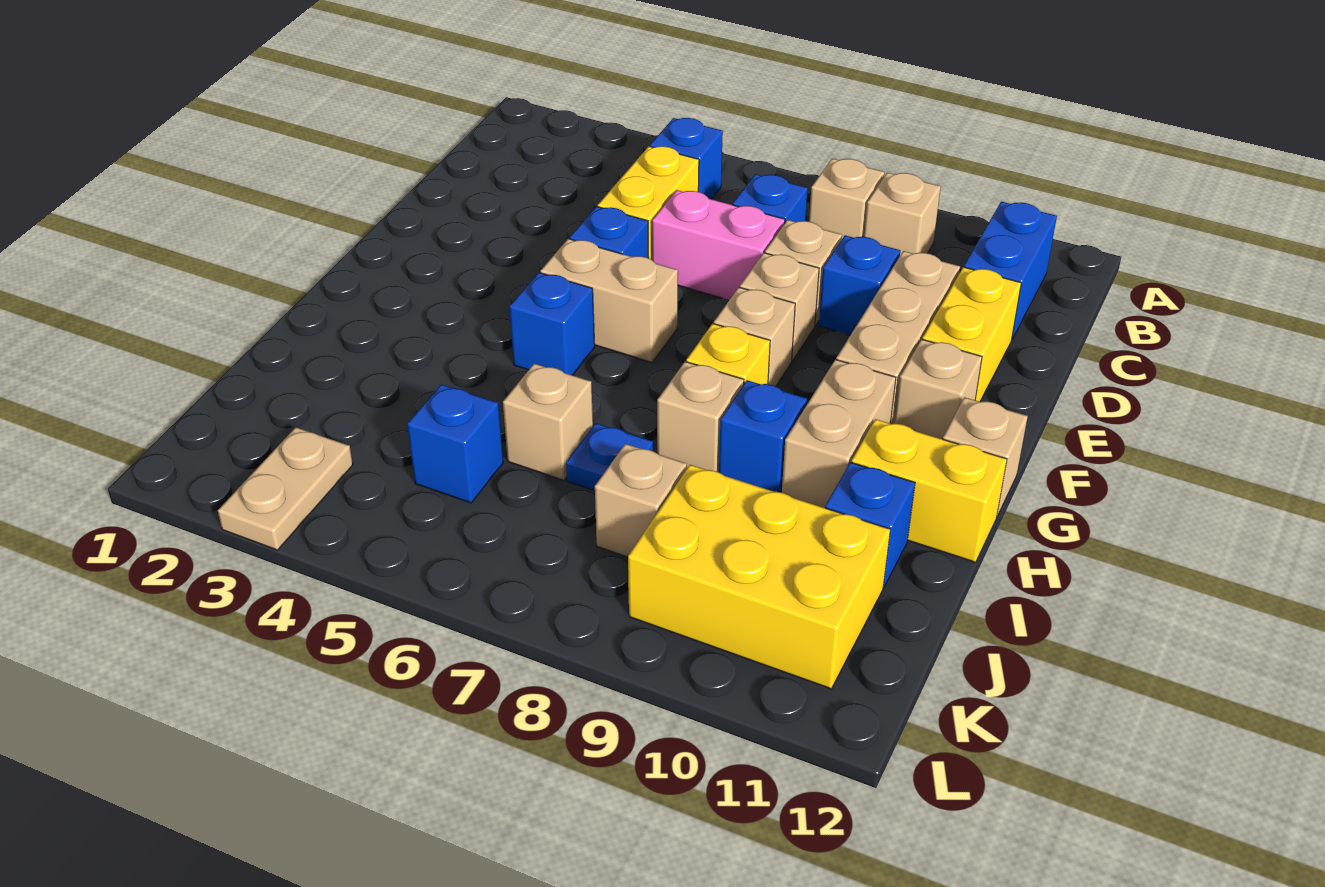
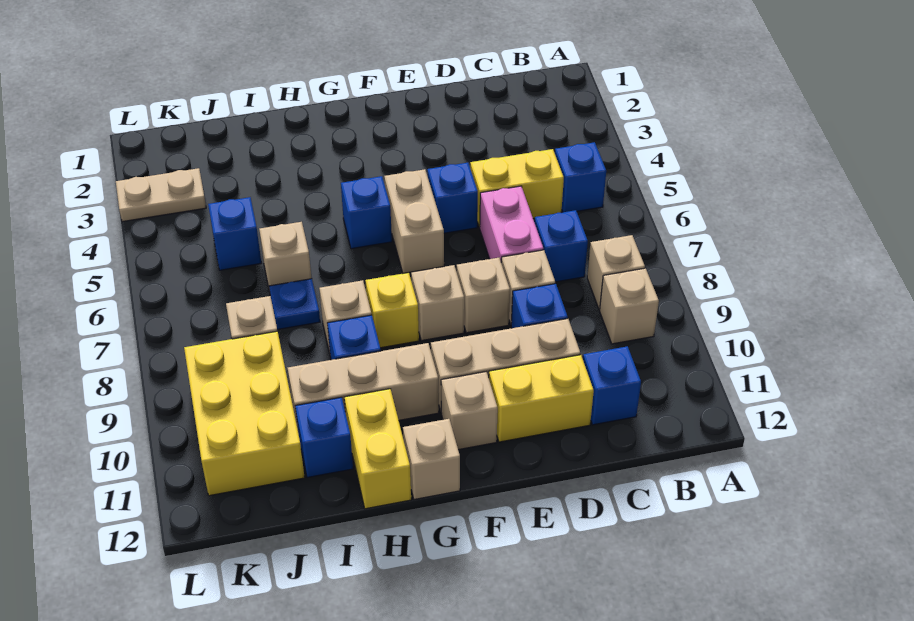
blue brick B11:C11 level 1 -> blue brick C11 level 1
tan brick G10:H10 level 1 -> tan brick G10:I10 level 1

